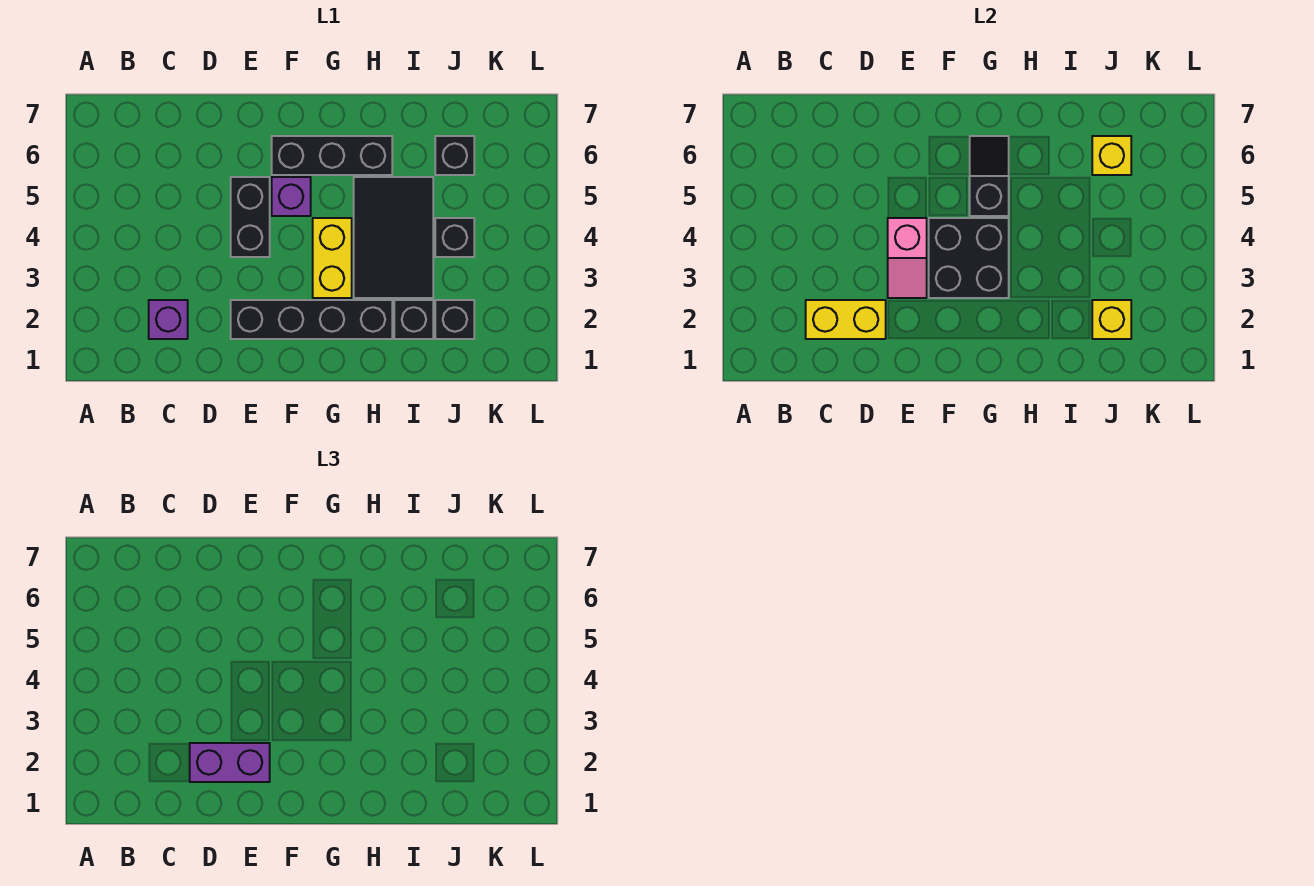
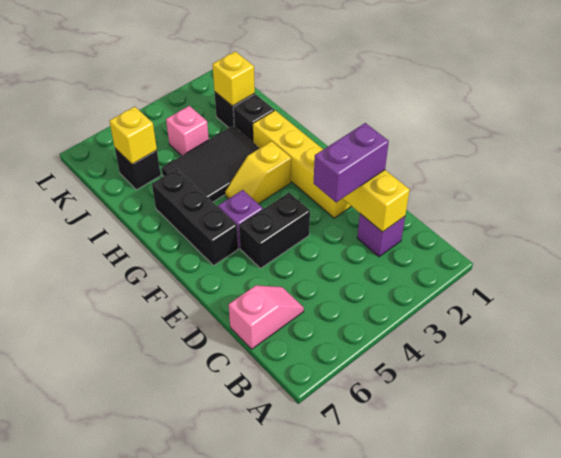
purple brick D2:E2 level 3 -> purple brick D2:D3 level 3
black brick E2:H2 level 1 -> yellow brick E2:H2 level 1
pink slope E3:E4 level 2 top 4 -> pink slope C6:C7 level 1 top 7
black brick F3:G4 level 2 -> none
yellow brick G3:G4 level 1 -> yellow slope G3:G4 level 1 top 3
black slope G5:G6 level 2 top 5 -> none
black brick J4 level 1 -> pink brick J4 level 1

